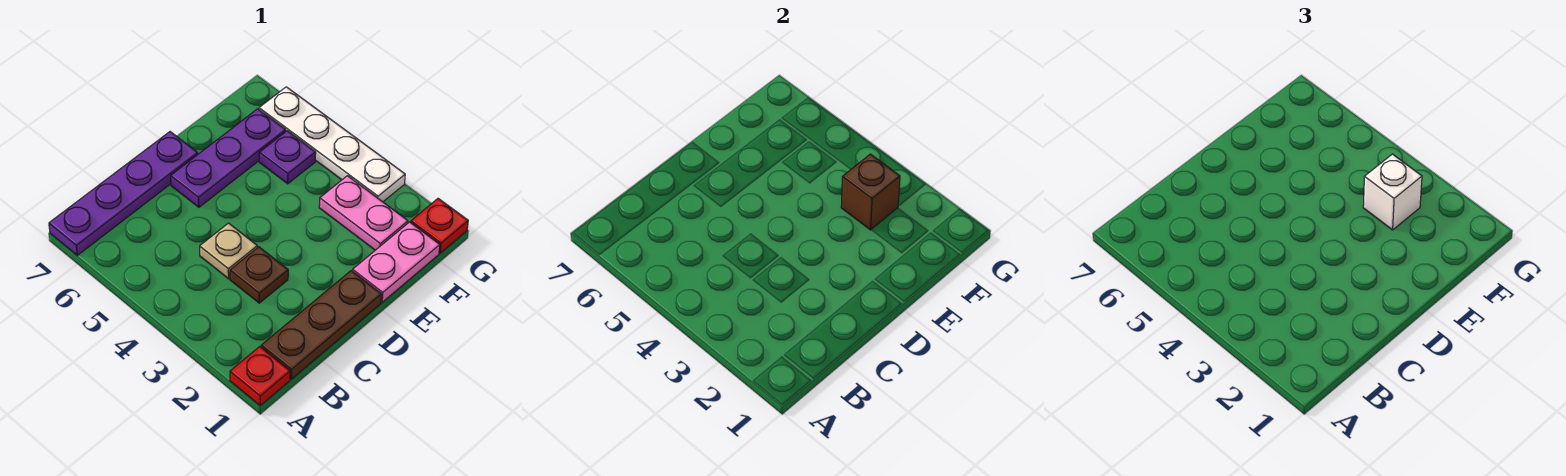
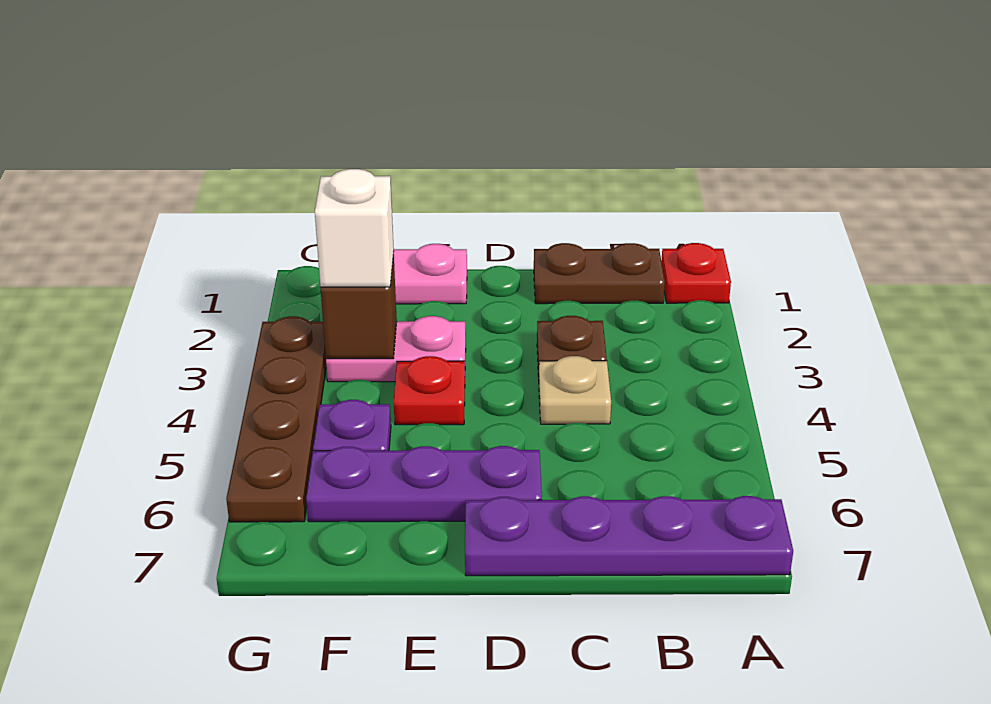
brown plate B1:D1 level 1 -> brown plate B1:C1 level 1
pink plate F2:F3 level 1 -> pink plate E3:F3 level 1
red plate G1 level 1 -> red plate E4 level 1
white plate G3:G6 level 1 -> brown plate G3:G6 level 1

